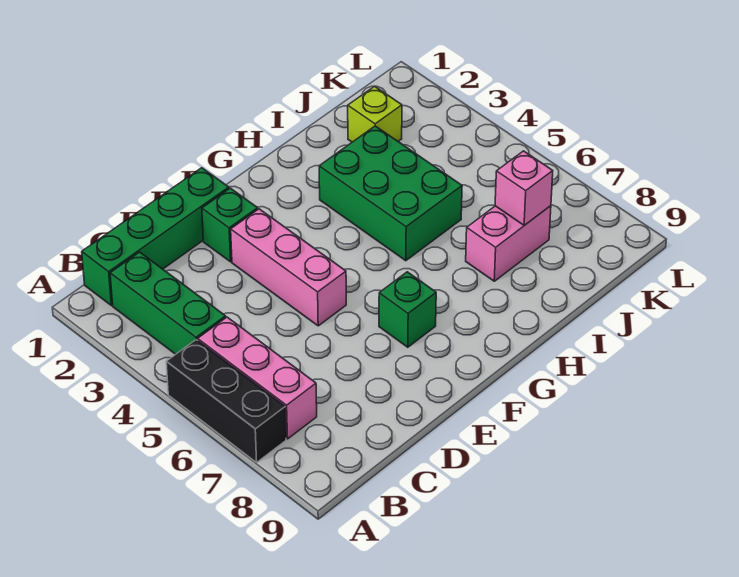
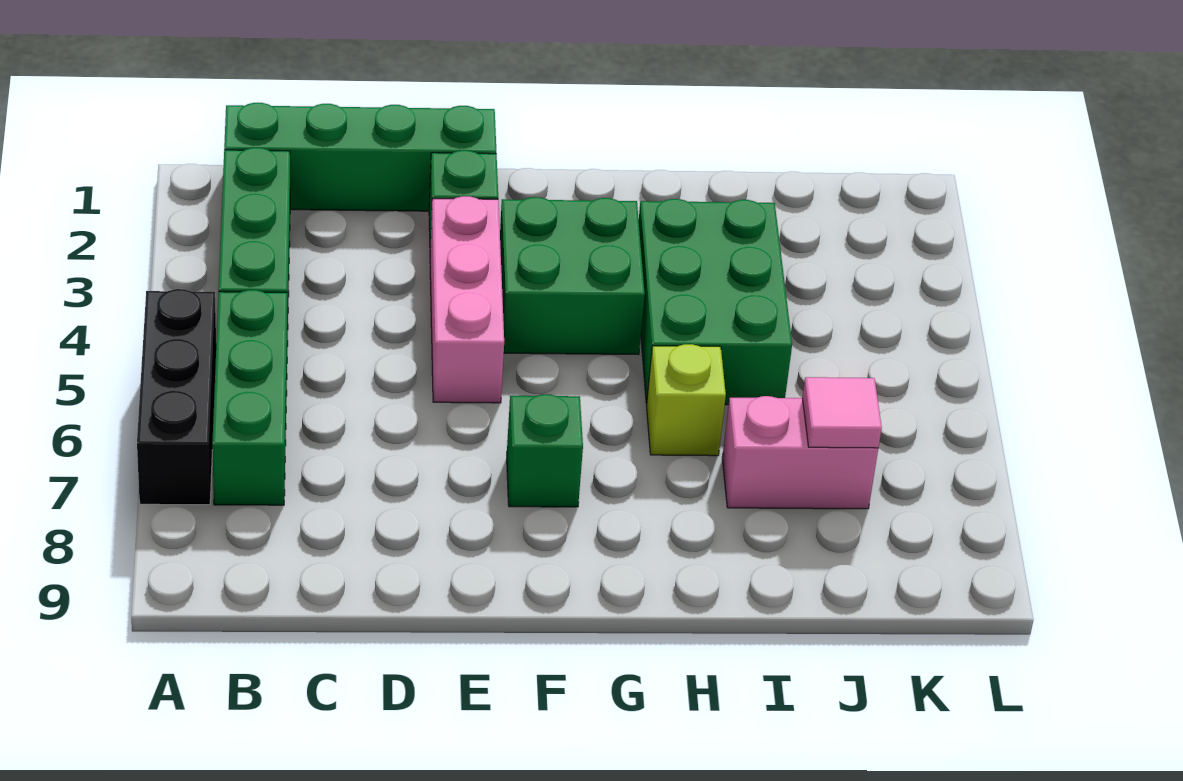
pink brick B5:B7 level 1 -> green brick B5:B7 level 1
none -> green brick F3:G4 level 1
lime brick J2 level 1 -> lime brick H6 level 1
pink brick J7 level 2 -> pink tile J7 level 2

